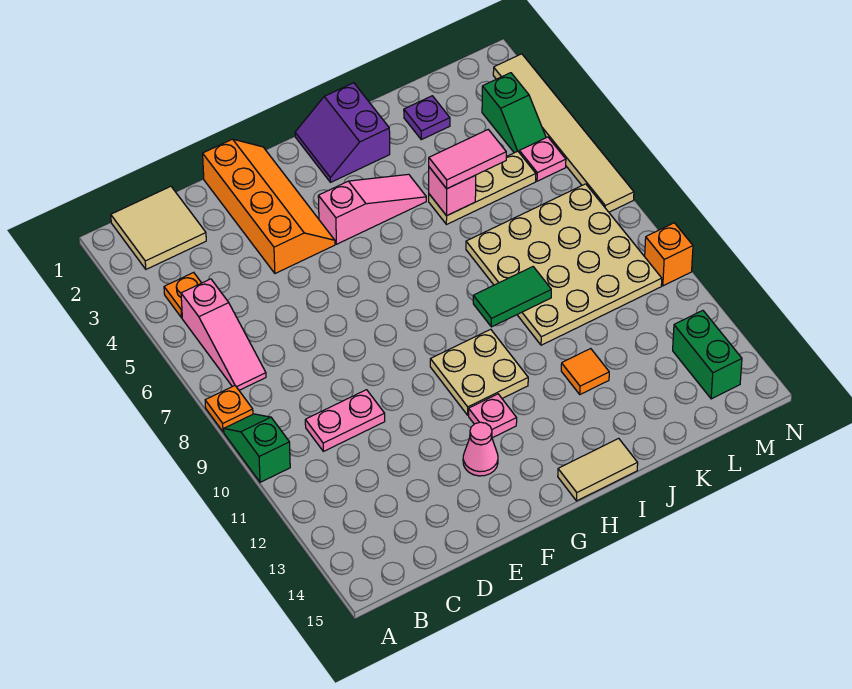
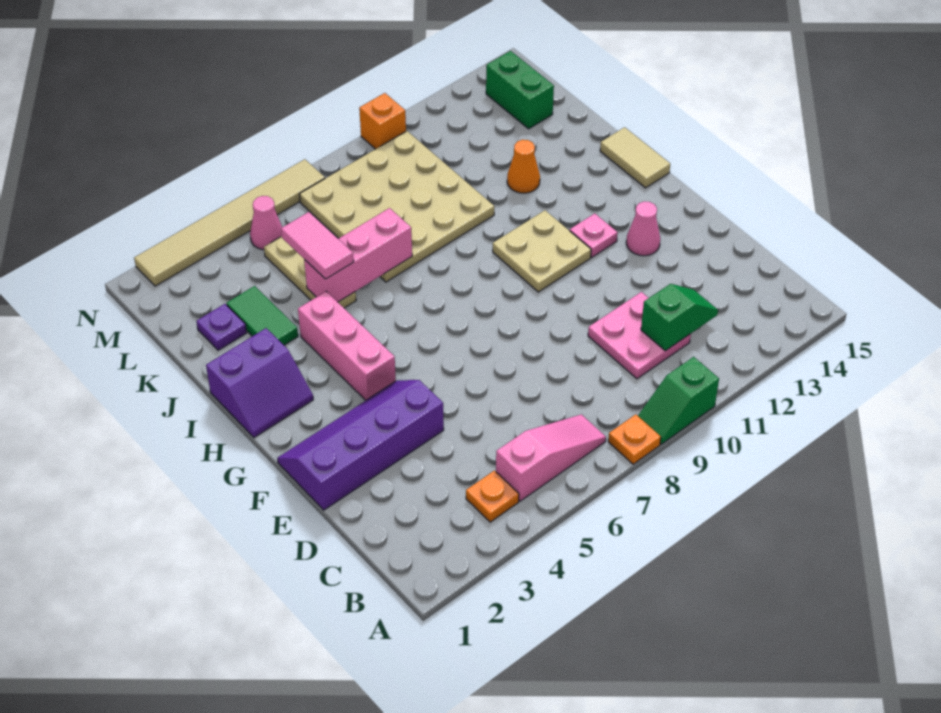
tan tile B1:C2 level 1 -> none
pink plate C10:D10 level 1 -> pink plate C10:D11 level 1
orange slope E1:F4 level 1 top E -> purple slope E1:F4 level 1 top E
pink slope G4:I4 level 1 top G -> pink brick G4:I4 level 1
green tile I9:J9 level 2 -> green tile J3:K3 level 1
pink brick J5 level 2 -> pink brick J5:J7 level 2
orange tile J12 level 1 -> orange cone J12 level 1
green slope M3:M4 level 1 top 3 -> green slope C11:C12 level 2 top 11
pink plate M5 level 1 -> pink cone M5 level 1
green brick M13:M14 level 1 -> green brick L14:M14 level 1

